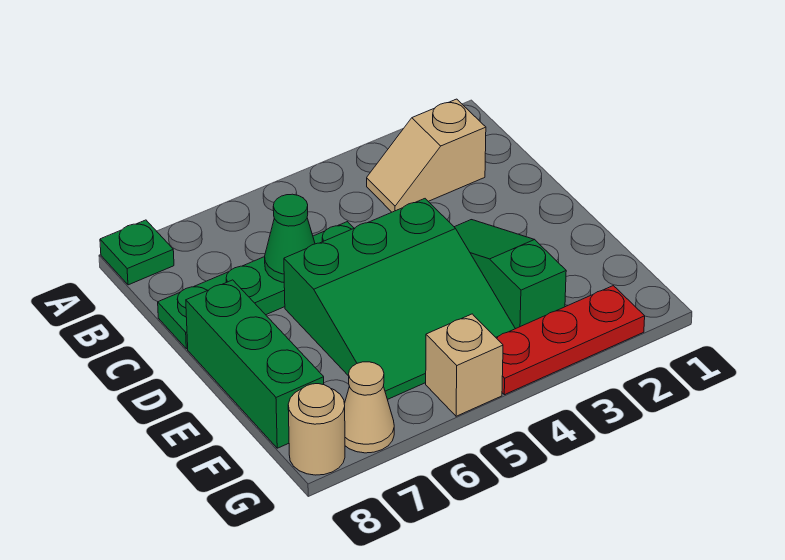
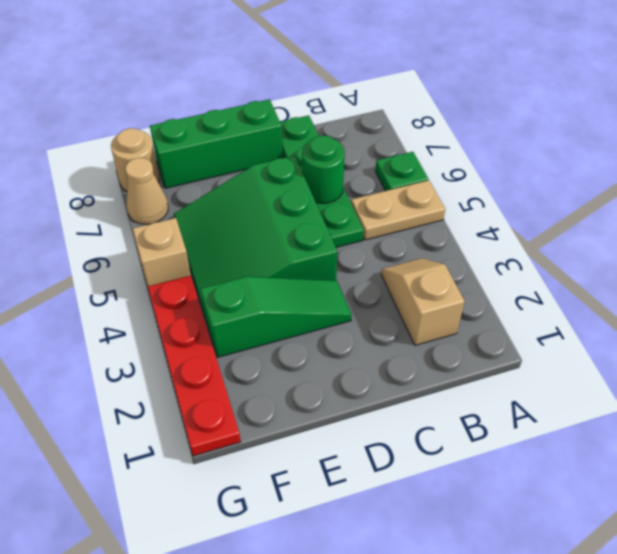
none -> tan plate A5:B5 level 1
green plate A8 level 1 -> green plate A6 level 1
green cone C6 level 2 -> green round brick C6 level 2
red plate G2:G4 level 1 -> red plate G1:G4 level 1

